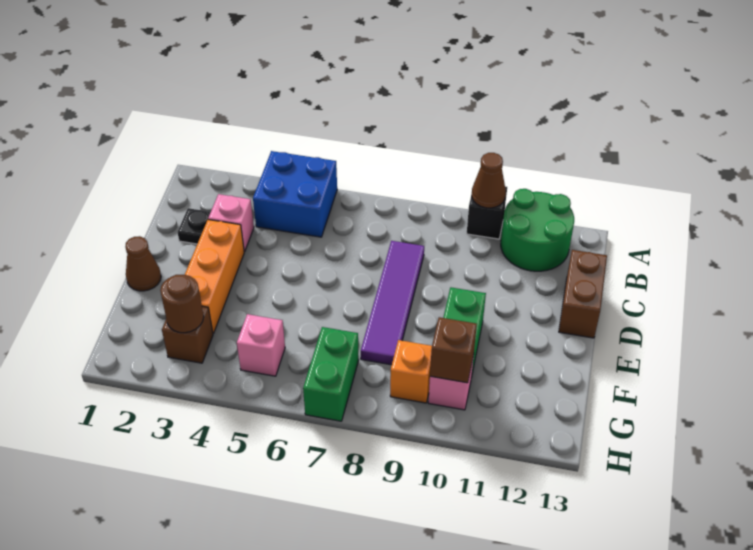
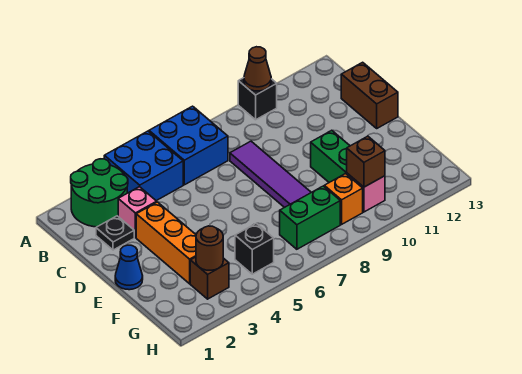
none -> blue brick A6:B7 level 1
green round brick A11:B12 level 1 -> green round brick A2:B3 level 1
brown cone E1 level 1 -> blue cone E1 level 1
pink brick G5 level 1 -> black brick G5 level 1
green brick G7:H7 level 1 -> green brick G7:G8 level 1

